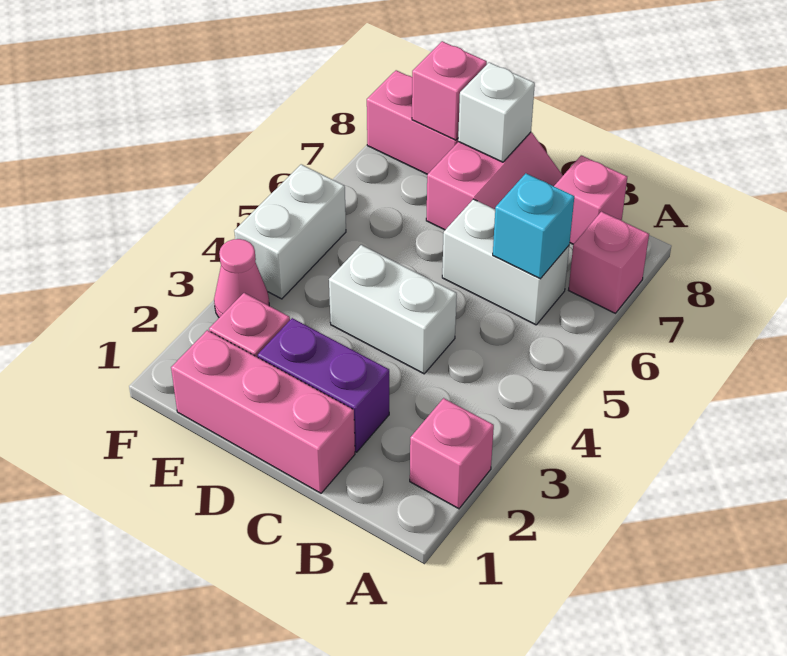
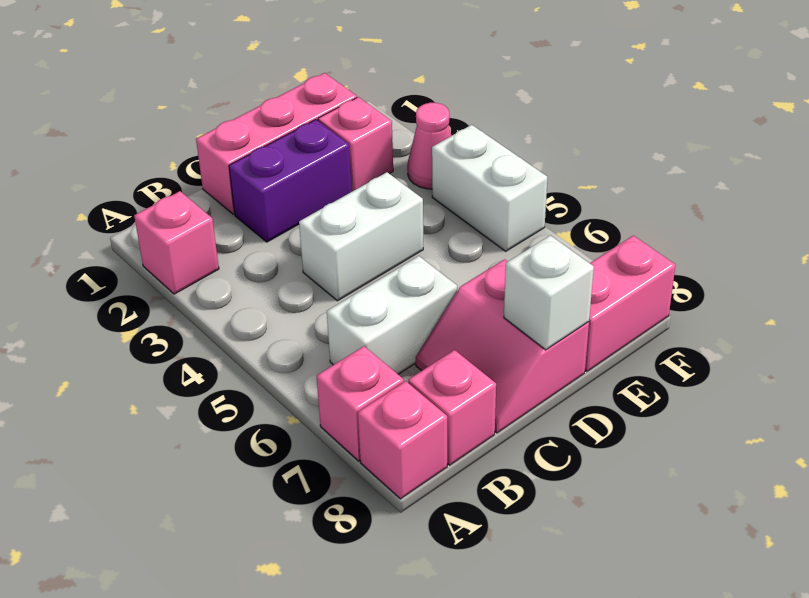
cyan brick B6 level 2 -> none
pink brick E8 level 2 -> pink brick A8 level 1

